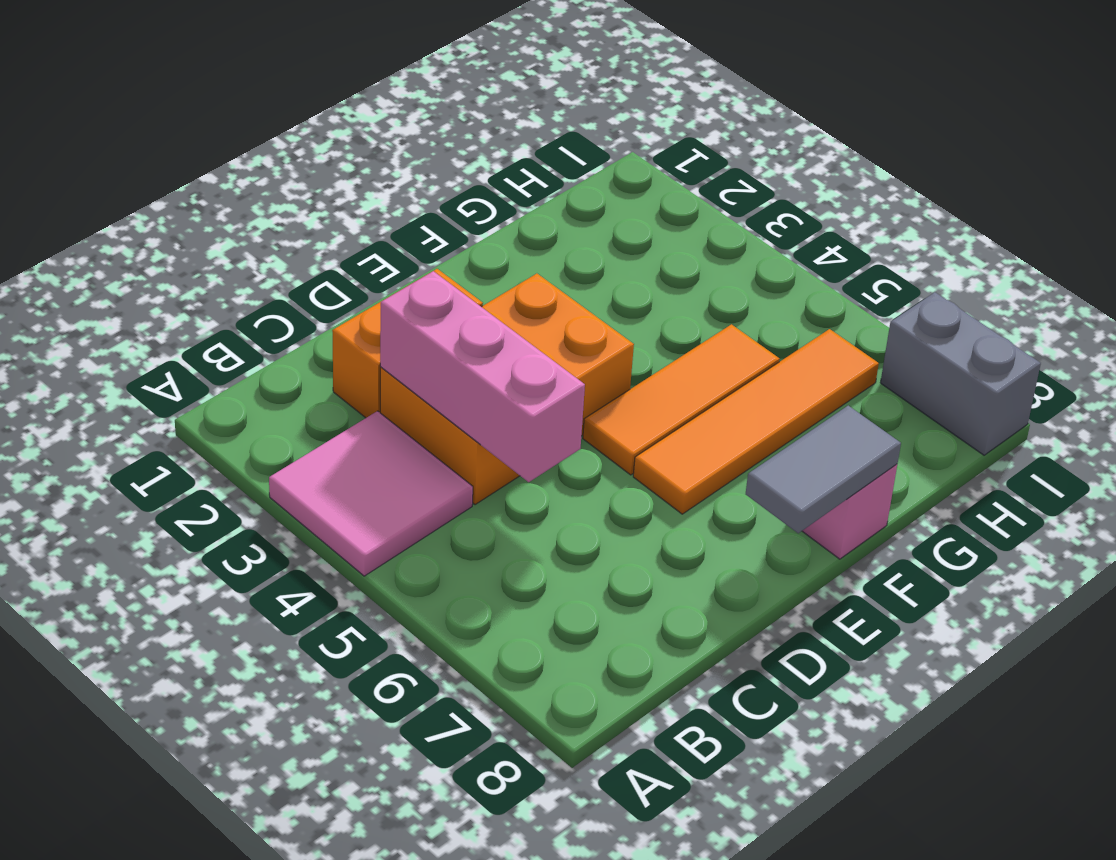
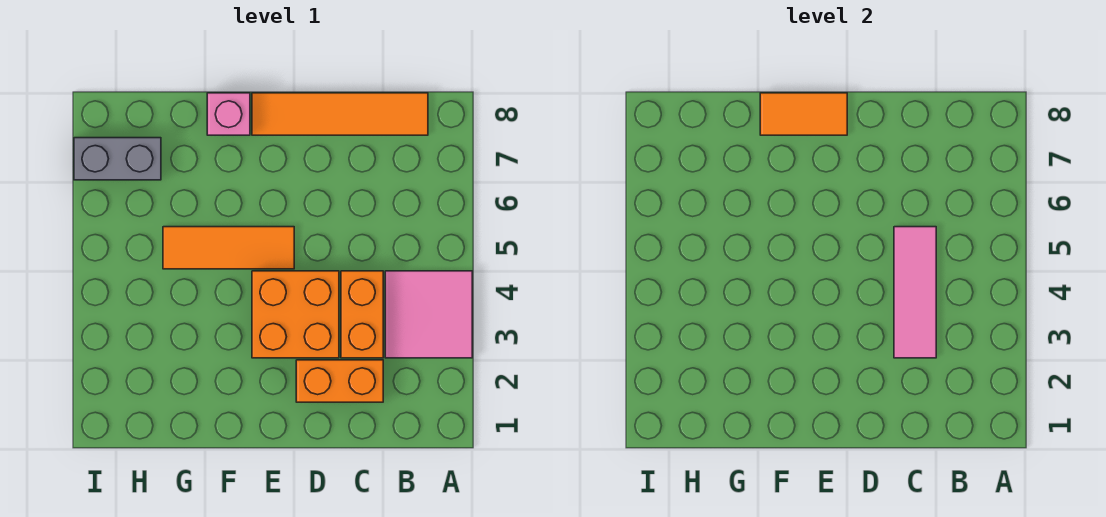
pink brick C3:C5 level 2 -> pink tile C3:C5 level 2
orange tile E6:H6 level 1 -> orange tile B8:E8 level 1
grey tile E8:F8 level 2 -> orange tile E8:F8 level 2
grey brick I7:I8 level 1 -> grey brick H7:I7 level 1

